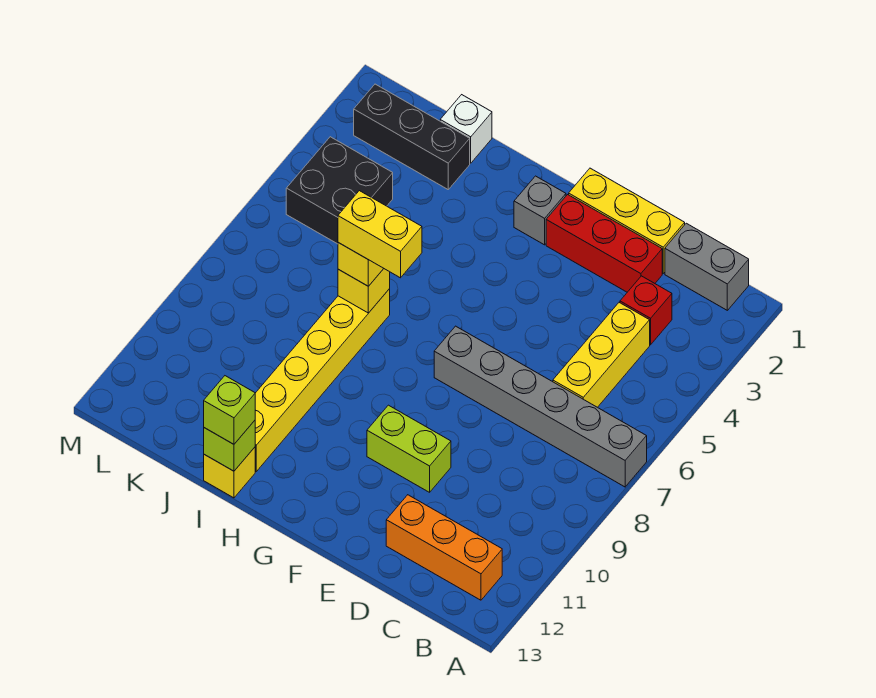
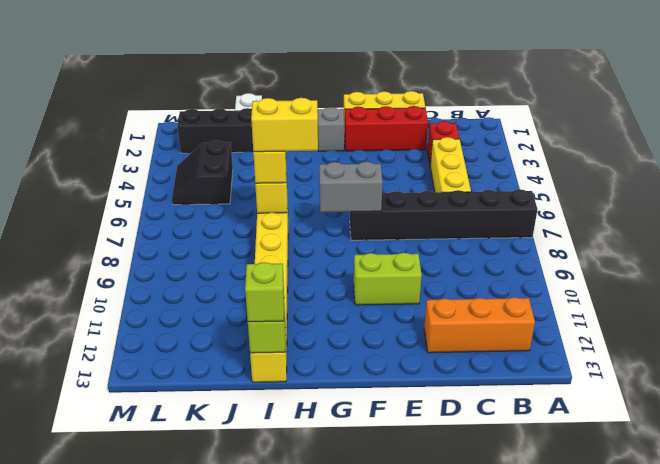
grey brick A7:F7 level 1 -> black brick A7:F7 level 1
grey brick B1:C1 level 1 -> grey brick F7:G7 level 2
black brick K4:L5 level 1 -> black slope K4:L5 level 1 top K

